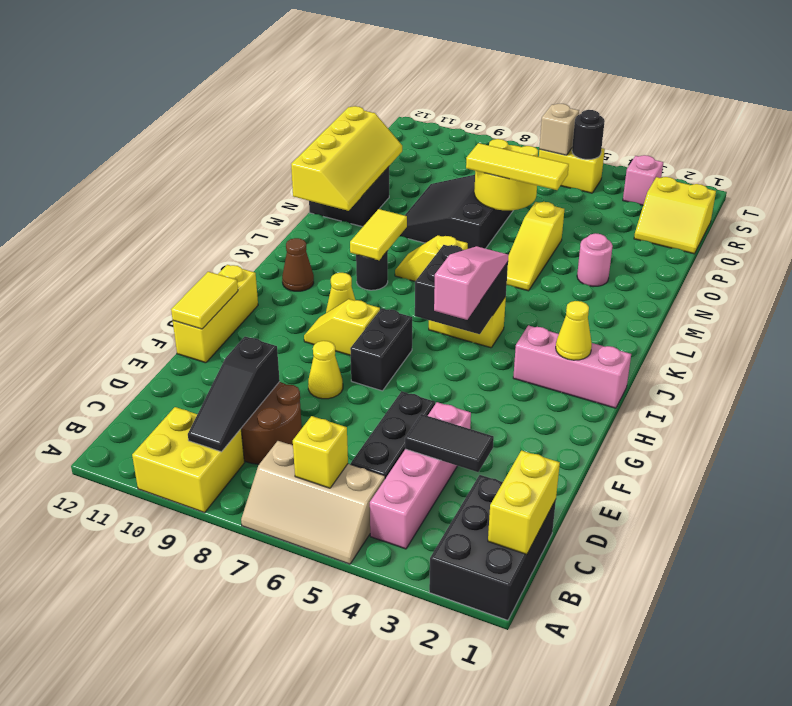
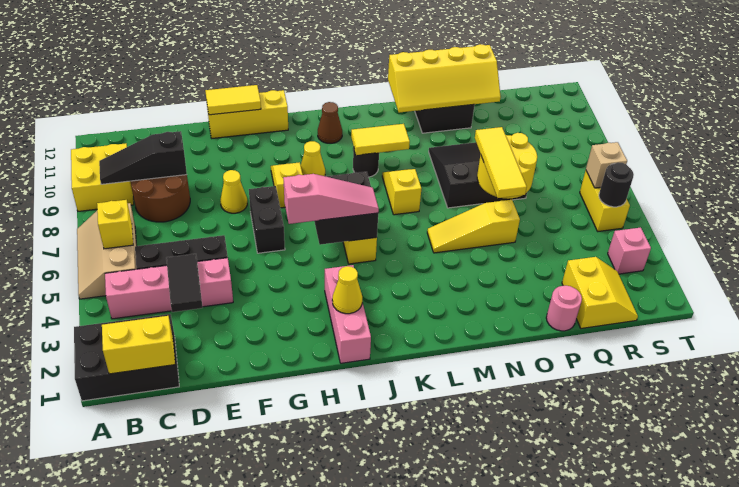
black brick G7:H7 level 1 -> black brick G6:G7 level 1
pink round brick N3 level 1 -> pink round brick P1 level 1
yellow slope Q1:R2 level 1 top R -> yellow slope Q1:R2 level 1 top Q

